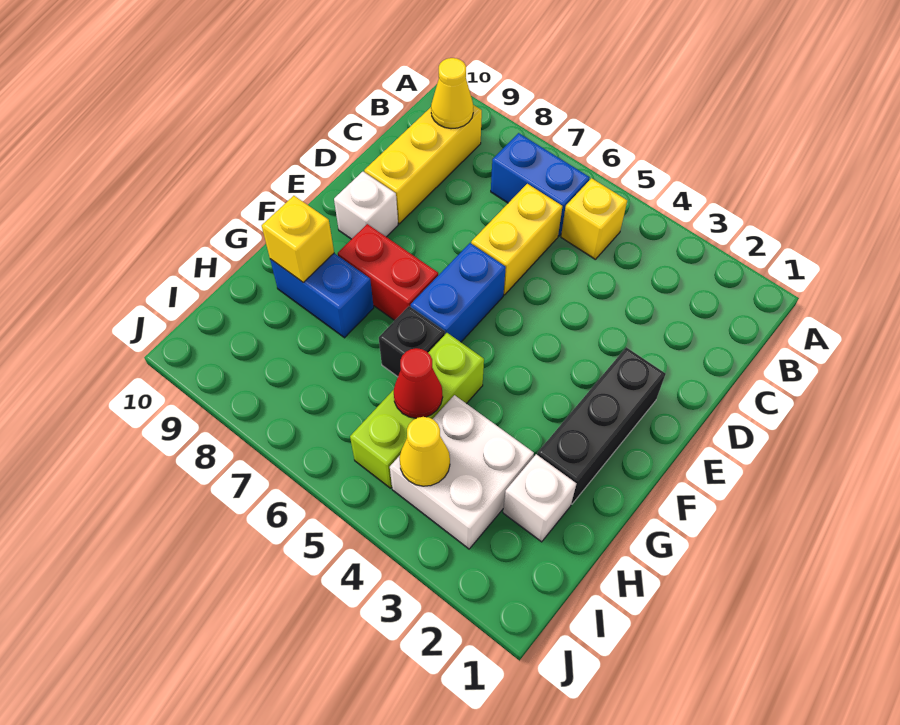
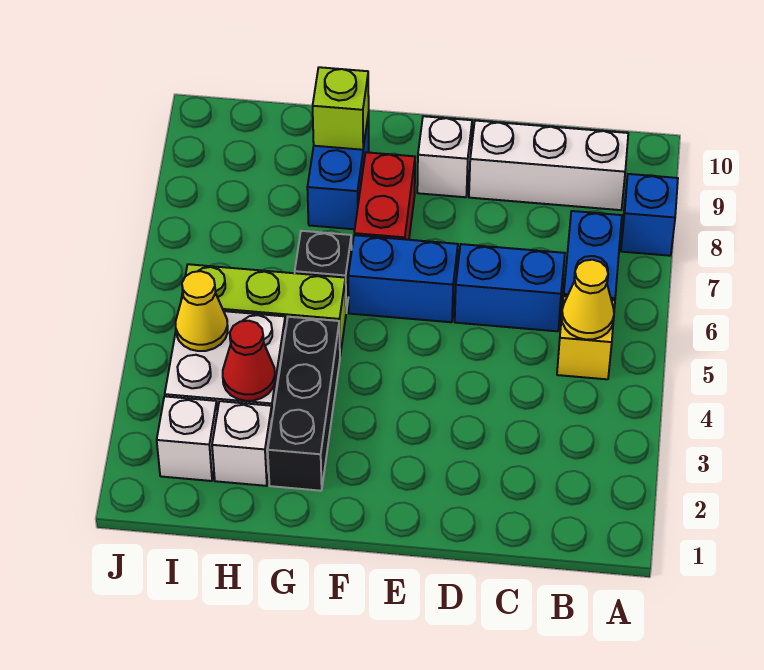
none -> blue brick A8 level 1
yellow brick B9:D9 level 1 -> white brick B9:D9 level 1
yellow cone B9 level 2 -> yellow cone B5 level 2
yellow brick C6:D6 level 1 -> blue brick C6:D6 level 1
black brick E2:G2 level 1 -> black brick G2:G4 level 1
yellow brick G9 level 2 -> lime brick G9 level 2
red cone H5 level 2 -> red cone H3 level 2
none -> white brick I2 level 1

